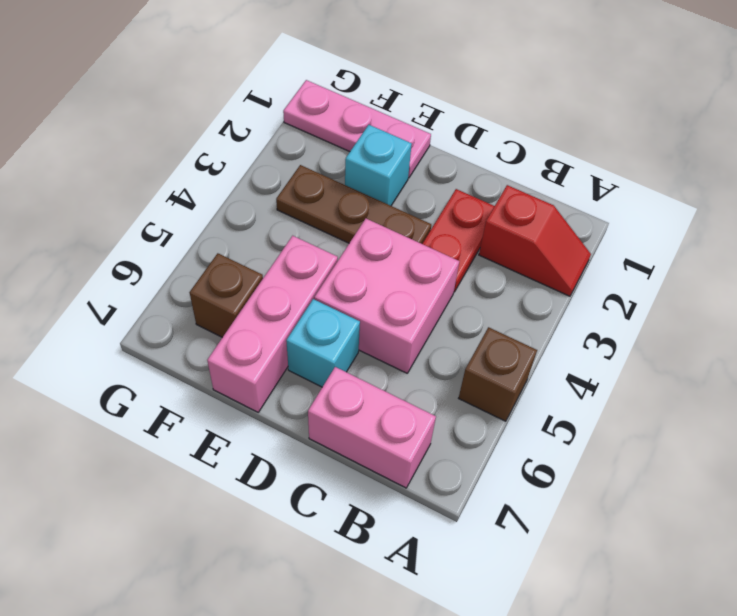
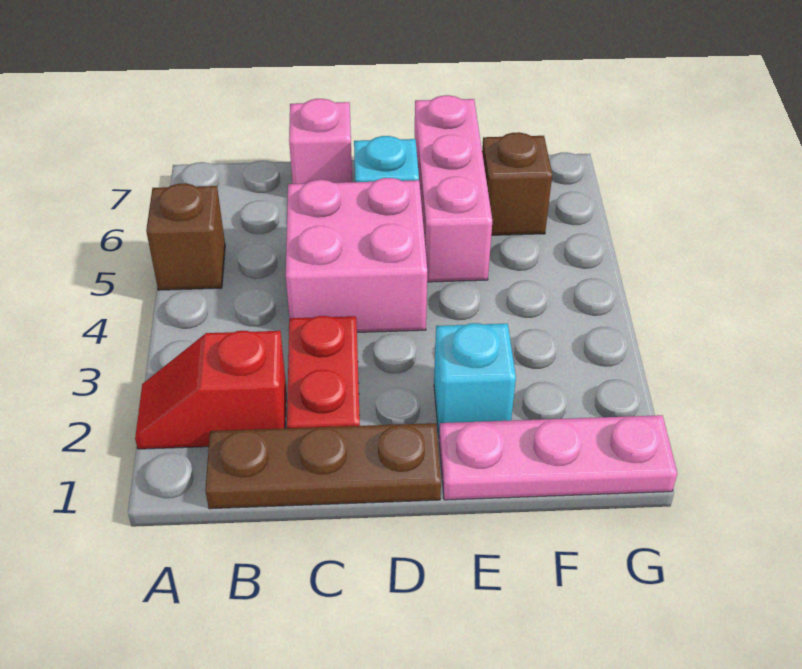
pink brick B7:C7 level 1 -> pink brick C7 level 1
brown plate D3:F3 level 1 -> brown plate B1:D1 level 1

